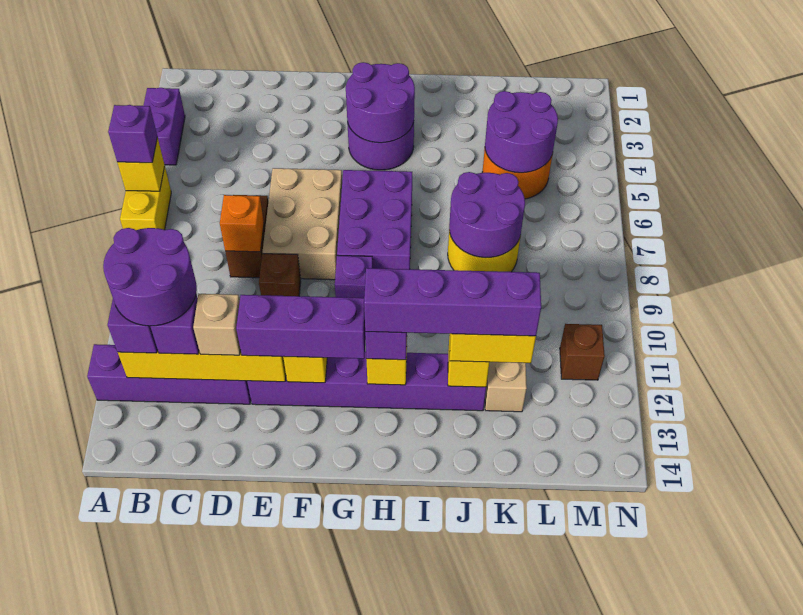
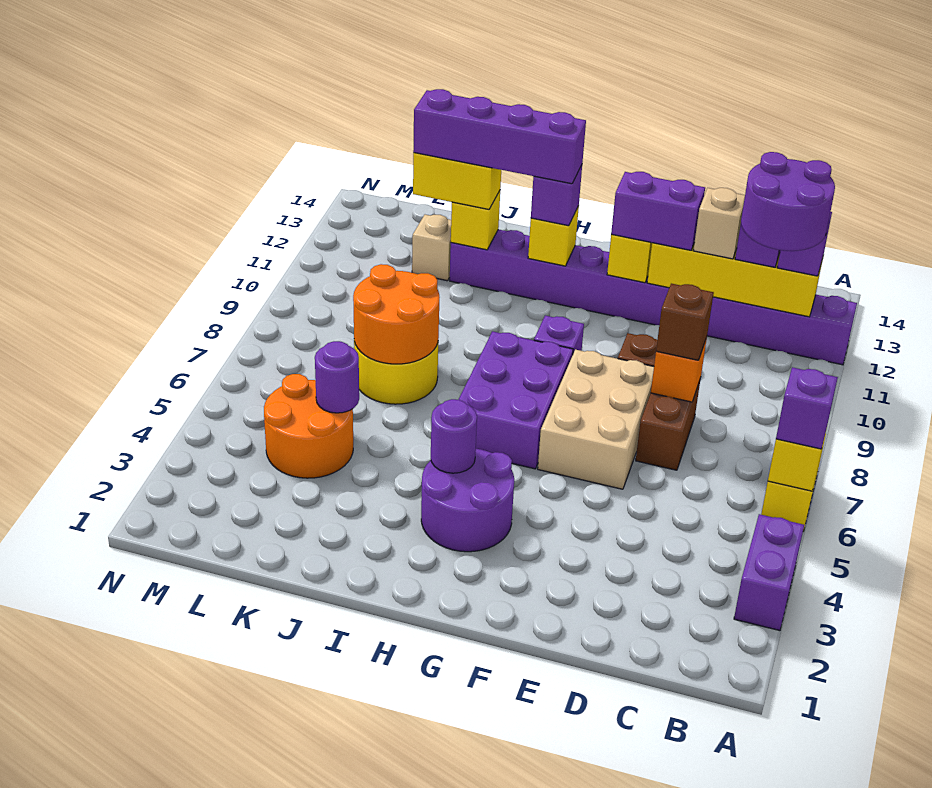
purple brick E12:G12 level 3 -> purple brick E12:F12 level 3
purple round brick G3:H4 level 2 -> purple round brick H4 level 2
purple round brick J7:K8 level 2 -> orange round brick J7:K8 level 2
purple round brick K4:L5 level 2 -> purple round brick K5 level 2
brown brick M11 level 1 -> brown brick D8 level 3

